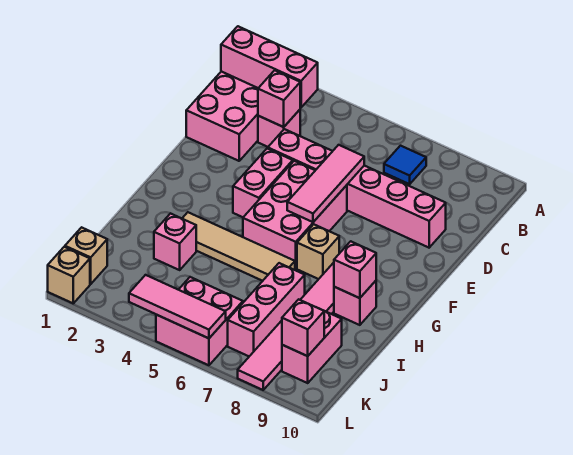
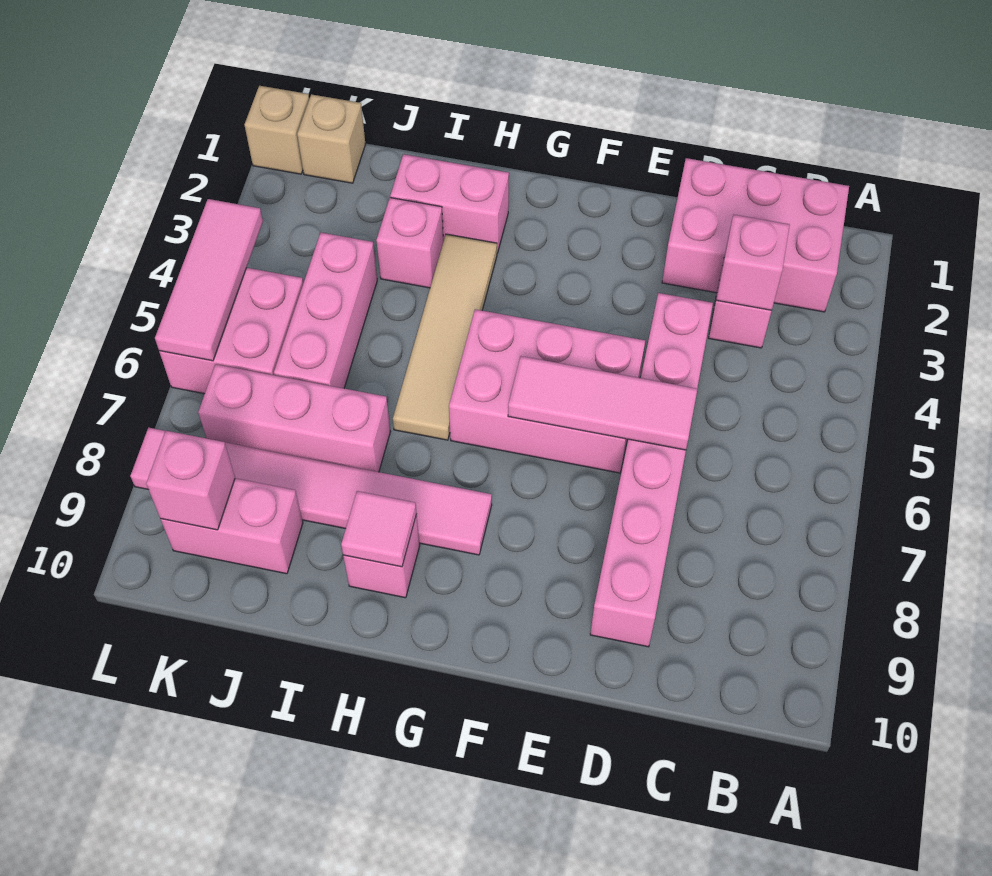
pink brick B1:B3 level 2 -> pink brick J4:J6 level 1
blue tile B7 level 1 -> none
pink brick E4:F4 level 1 -> pink brick H2:I2 level 1
tan brick G7 level 1 -> none
pink brick H9 level 2 -> pink tile H9 level 2

